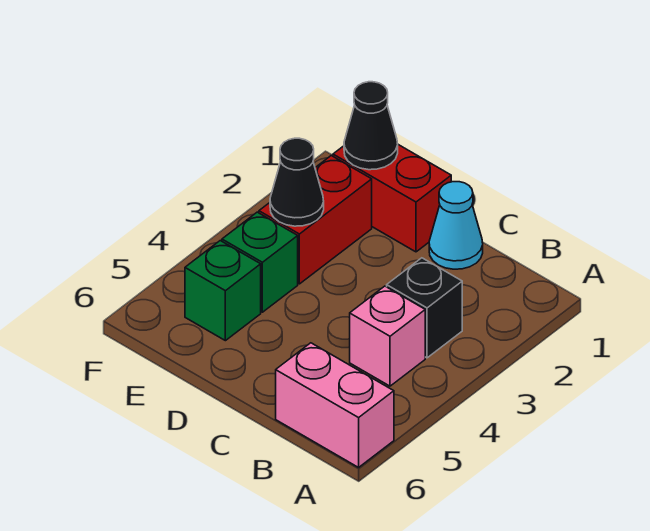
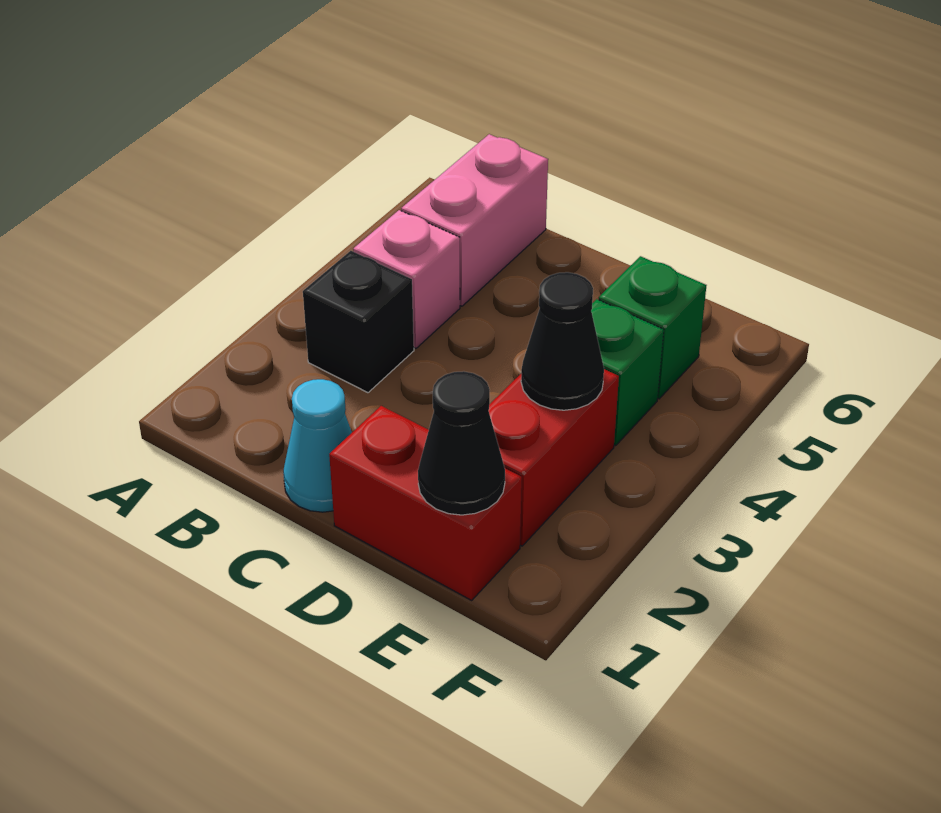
pink brick A6:B6 level 1 -> pink brick B5:B6 level 1

